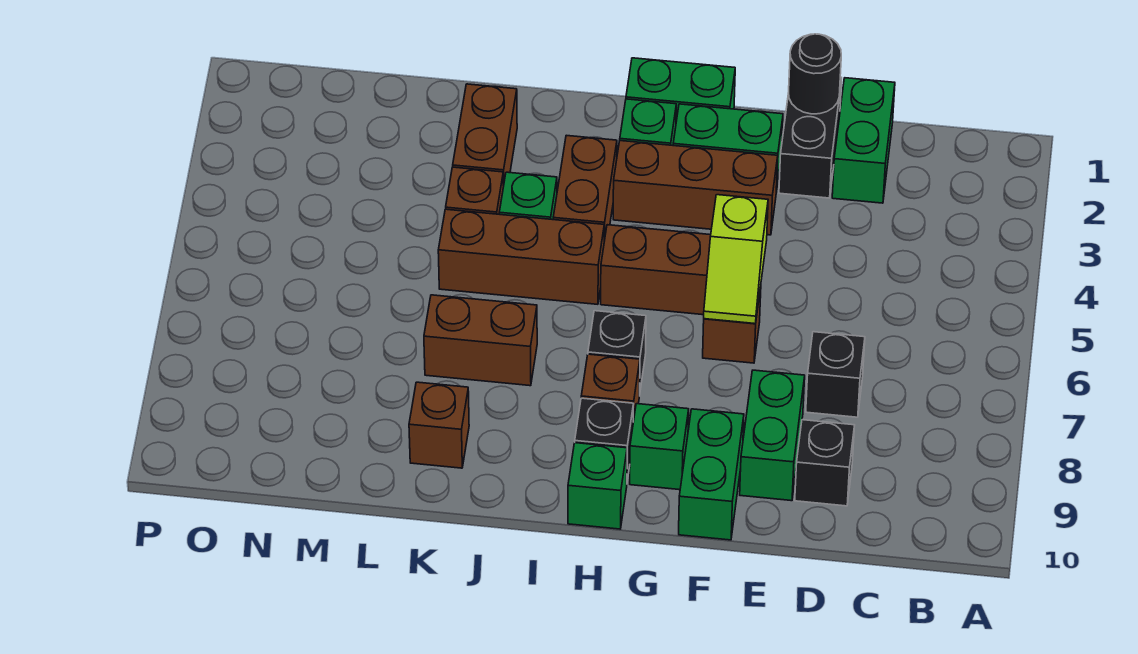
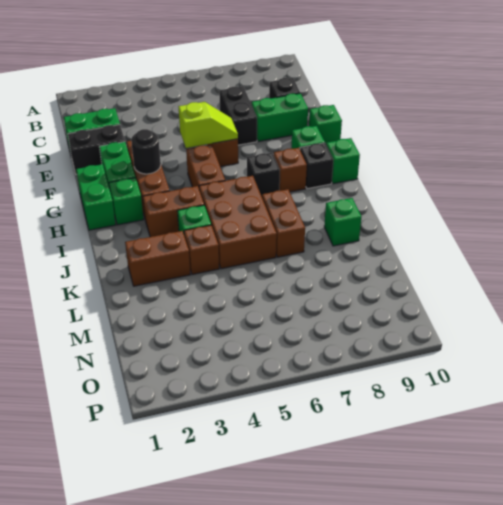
black brick D7 level 1 -> black brick D7:E7 level 1
black round brick E1 level 2 -> black round brick G3 level 2
green brick F9:F10 level 1 -> green brick F10 level 1
brown brick I5:K5 level 1 -> brown brick I5:K6 level 1
brown brick K9 level 1 -> green brick K9 level 1

